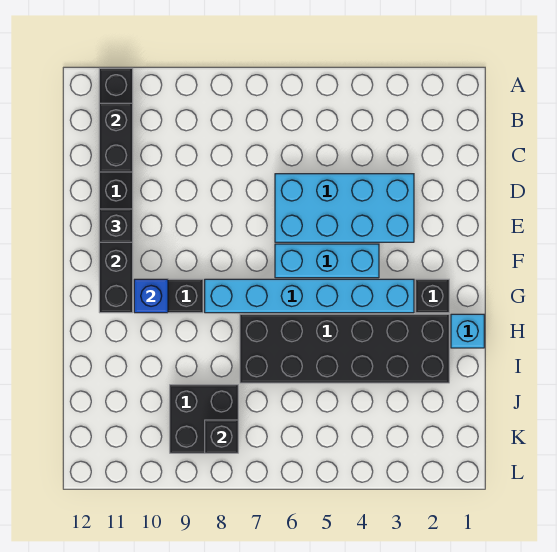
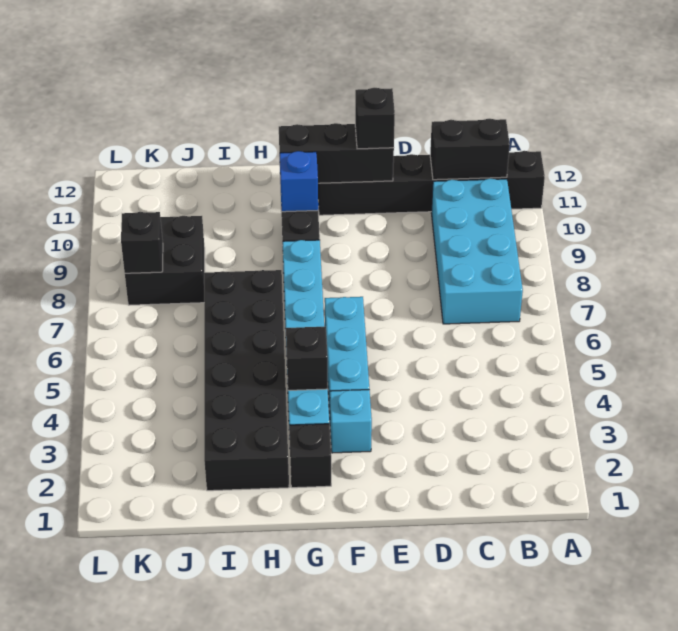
cyan brick D3:E6 level 1 -> cyan brick B7:C10 level 1
none -> black brick G4 level 2
cyan brick H1 level 1 -> cyan brick F3 level 1

